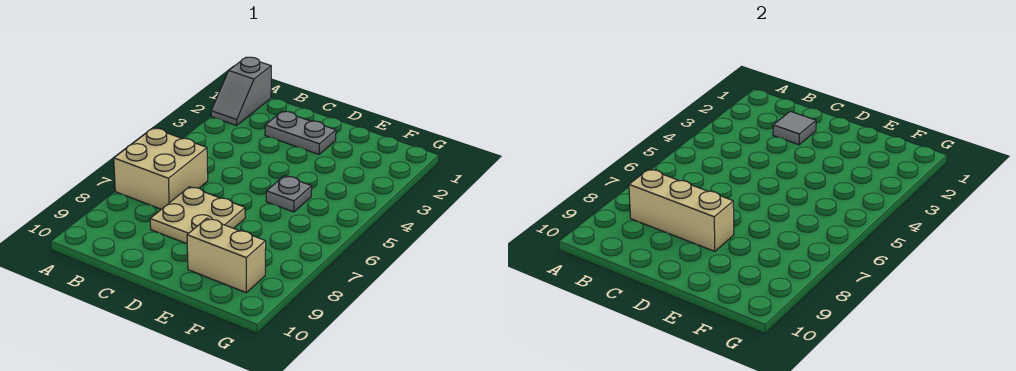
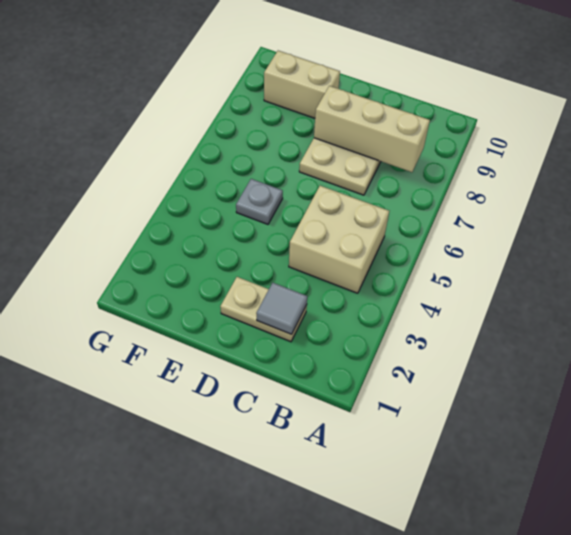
grey slope A1:A2 level 1 top 1 -> none
tan brick A6:B7 level 1 -> tan brick B4:C5 level 1
grey plate C2:D2 level 1 -> tan plate C2:D2 level 1

